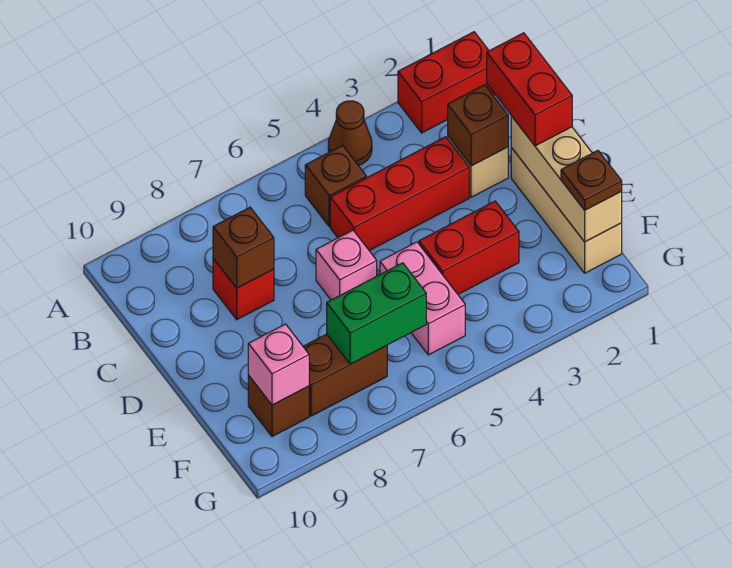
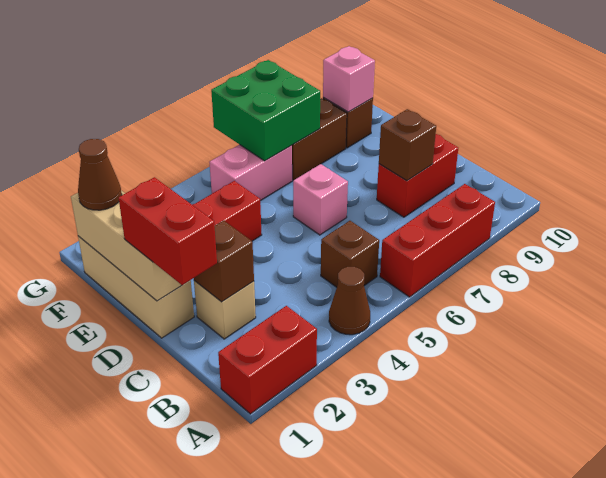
red brick C3:C5 level 1 -> red brick A6:A8 level 1
red brick C8 level 1 -> red brick C8:C9 level 1
pink brick E5:F5 level 1 -> pink brick F5:F6 level 1
brown plate F1 level 3 -> brown cone F1 level 3
green brick F6:F7 level 2 -> green brick F6:G7 level 2

